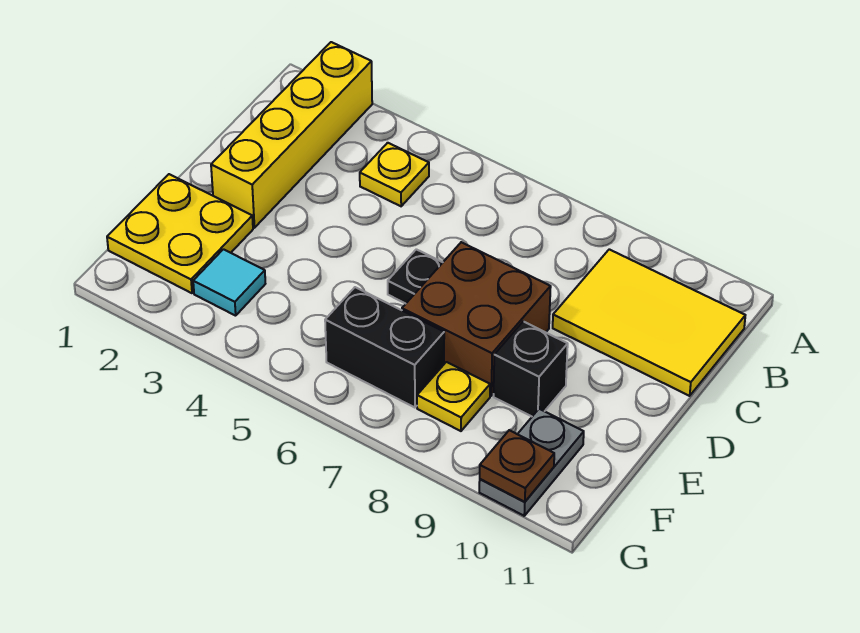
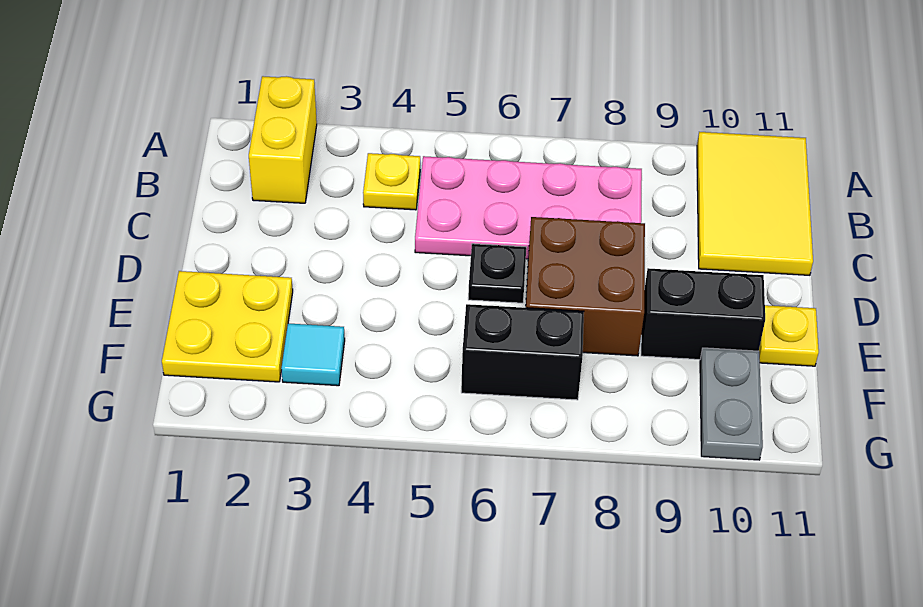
yellow brick A2:D2 level 1 -> yellow brick A2:B2 level 1
none -> pink plate B5:C8 level 1
yellow tile B9:C11 level 1 -> yellow tile A10:C11 level 1
black brick E9 level 1 -> black brick E9:E10 level 1
yellow plate F8 level 1 -> yellow plate E11 level 1
brown plate G10 level 2 -> none

